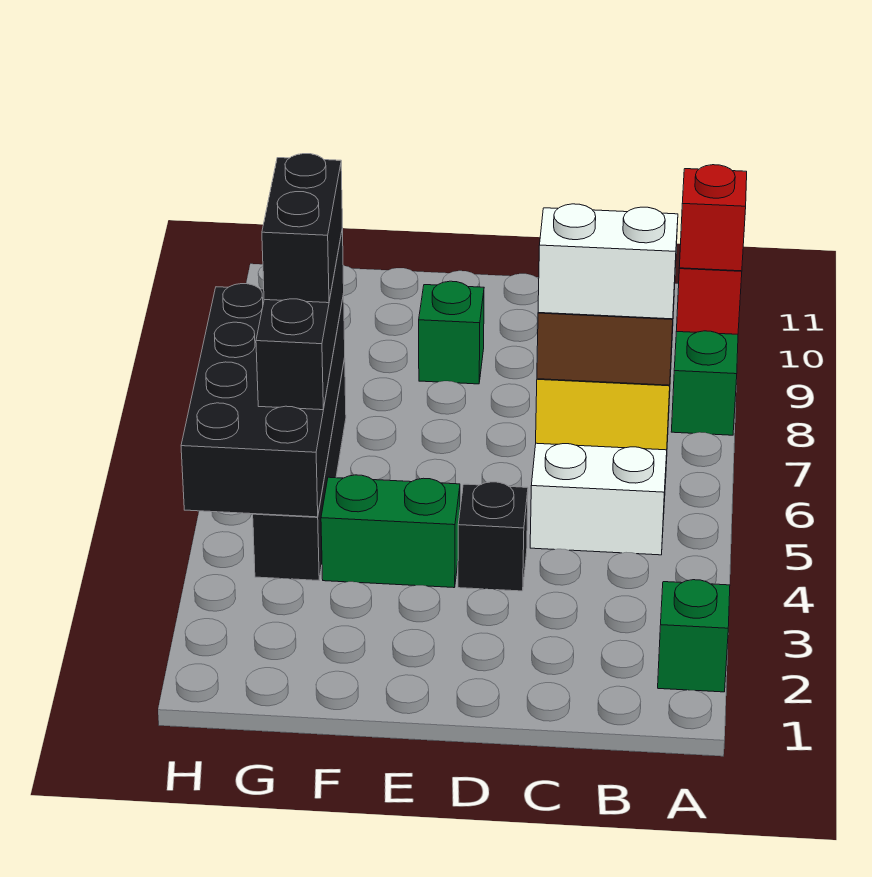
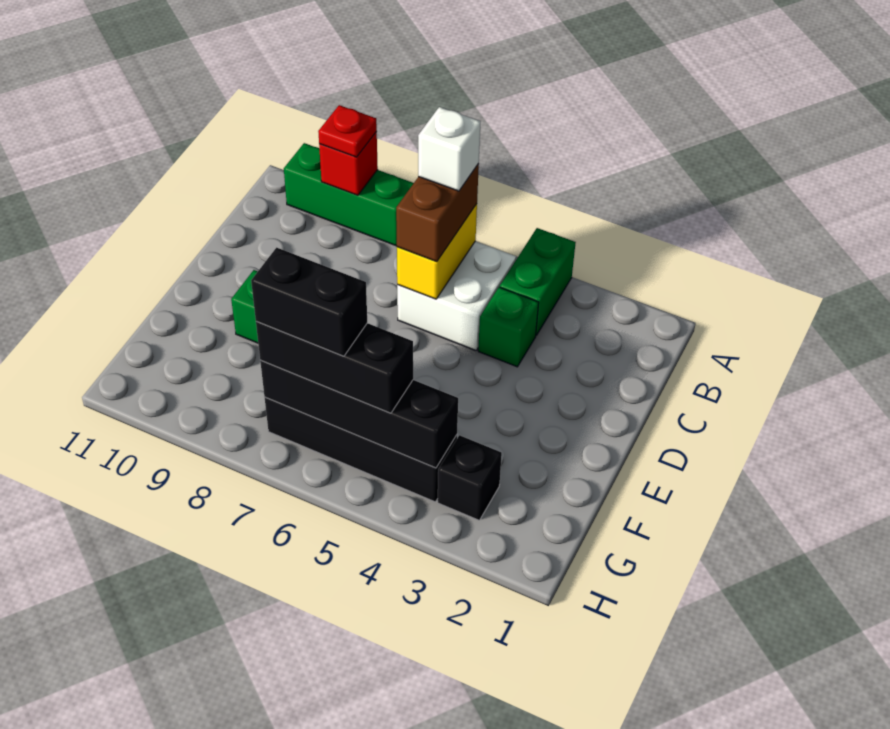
green brick A2 level 1 -> green brick C4 level 1
red brick A9 level 3 -> red plate A9 level 3
white brick B6:C6 level 4 -> white brick B6 level 4
black brick D4 level 1 -> black brick G3 level 1
green brick E4:F4 level 1 -> green brick A4:B4 level 1
black brick G4:H7 level 2 -> black brick G4:G7 level 2

